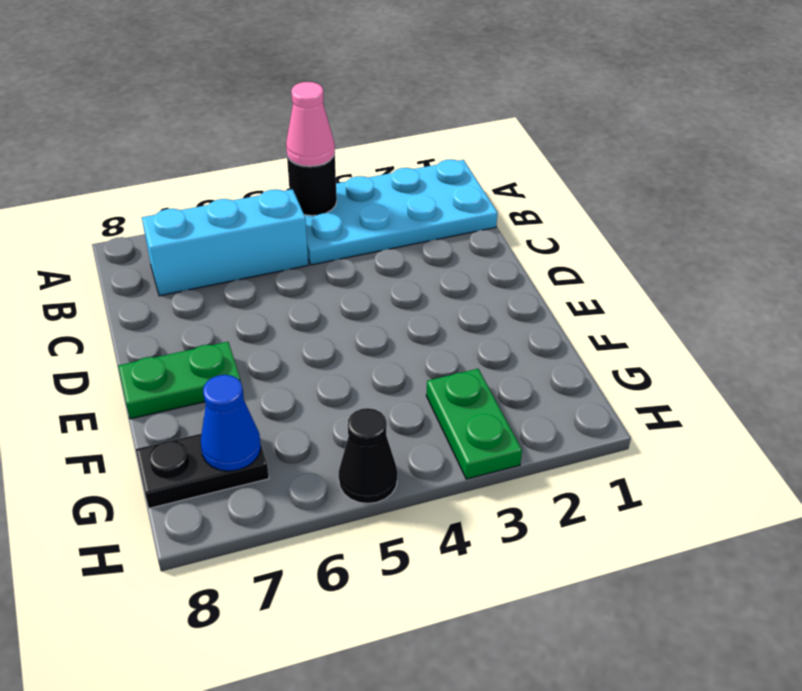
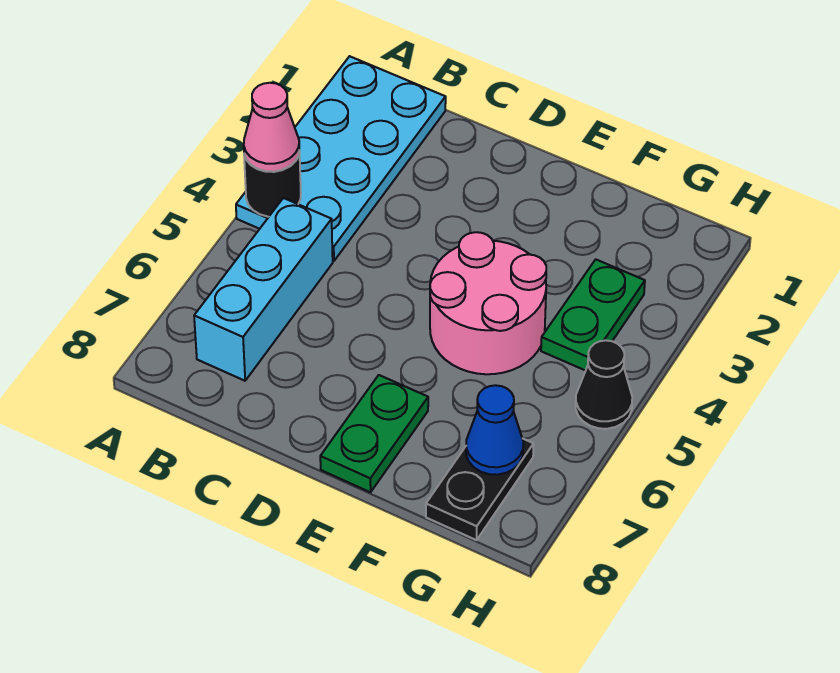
none -> pink round brick E4:F5 level 1
green plate G3:H3 level 1 -> green plate G3:G4 level 1

